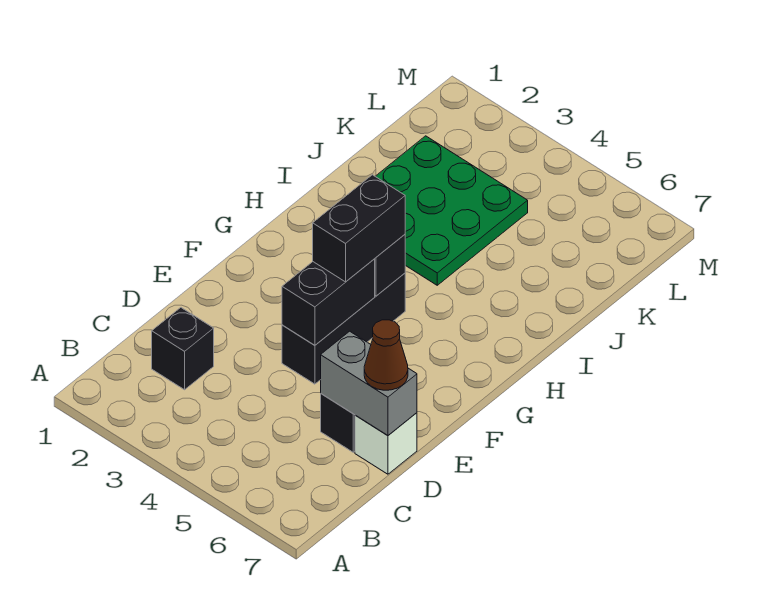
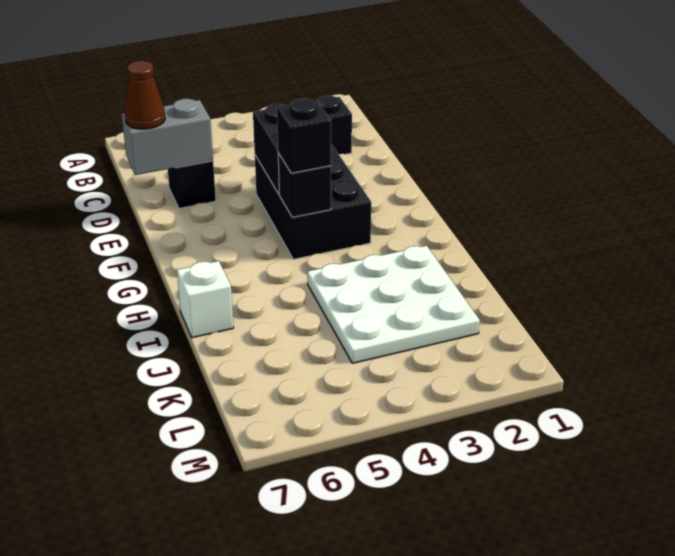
white brick D7 level 1 -> white brick I7 level 1
black brick E4:G4 level 1 -> black brick E3:G4 level 1
black brick F4:G4 level 3 -> black brick G4 level 3
green plate I2:K4 level 1 -> white plate I2:K4 level 1

